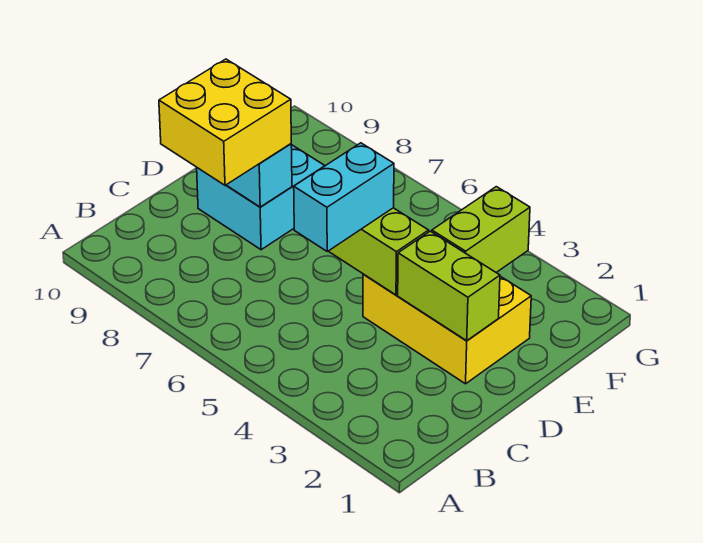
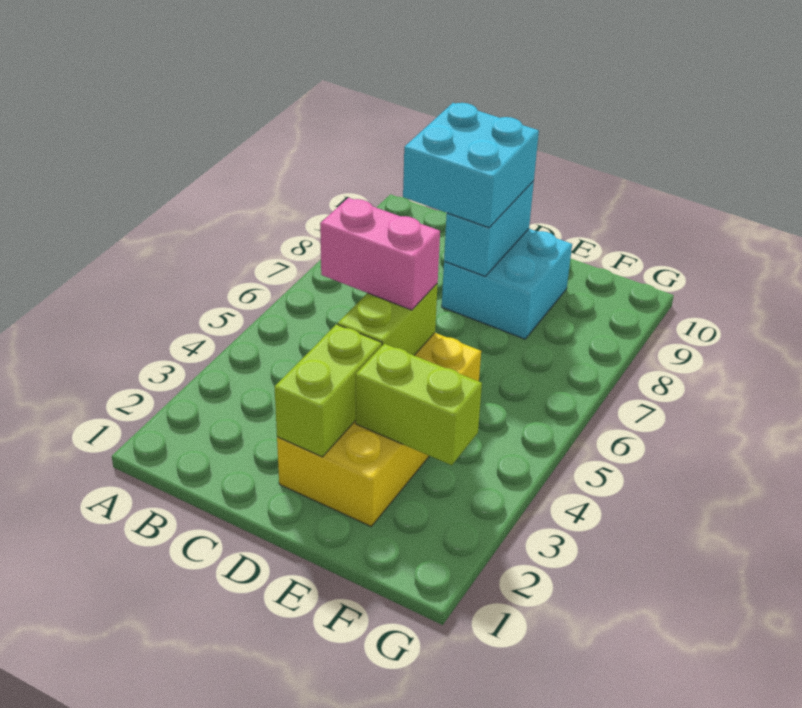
cyan brick C5:D5 level 3 -> pink brick C5:D5 level 3
yellow brick C8:D9 level 3 -> cyan brick C8:D9 level 3
yellow brick D2:E4 level 1 -> yellow brick D2:E5 level 1

